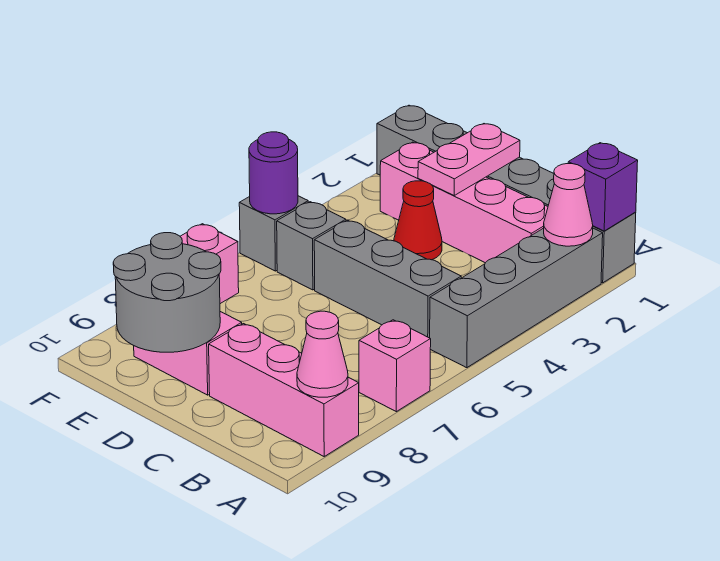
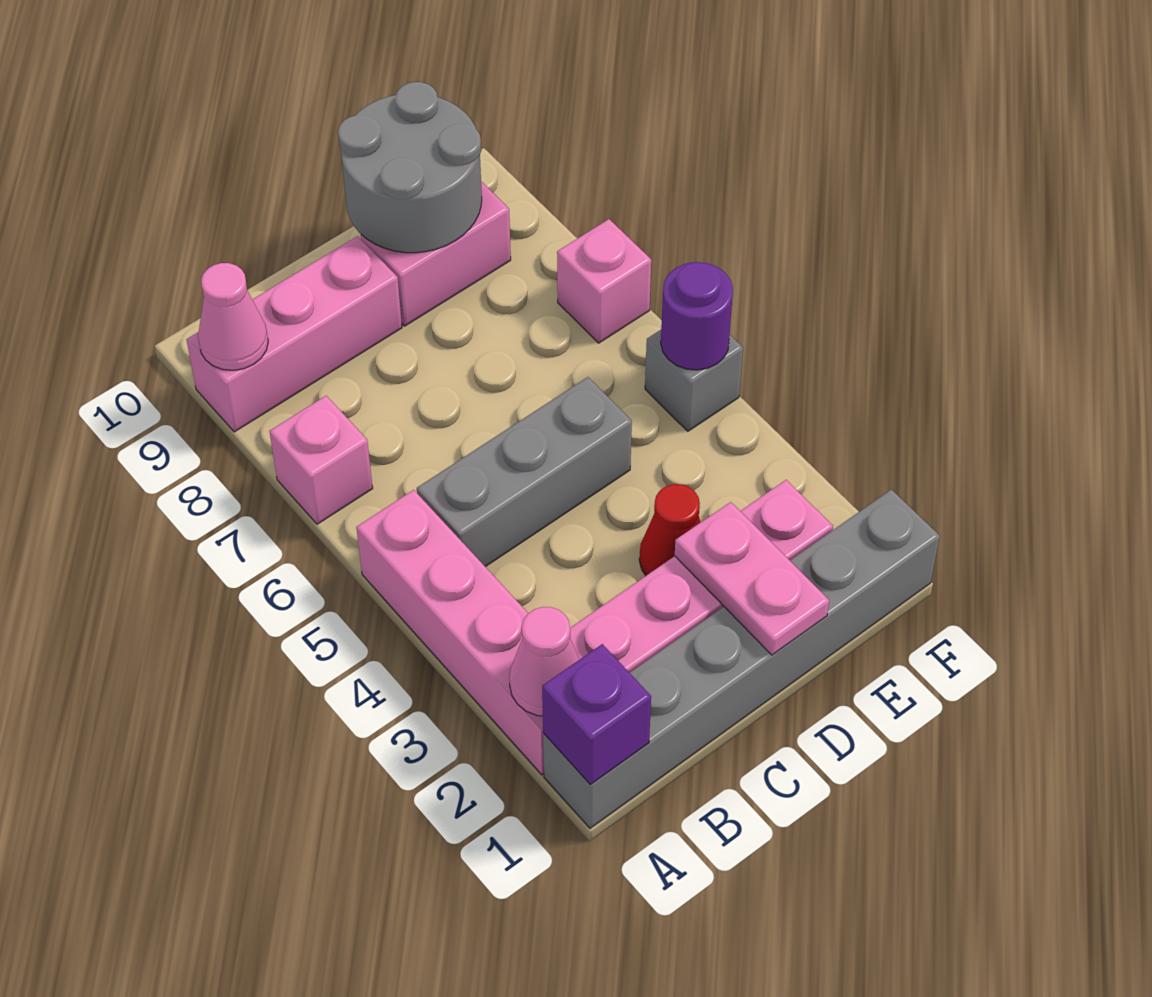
grey brick A2:A5 level 1 -> pink brick A2:A5 level 1
grey brick E5 level 1 -> none

